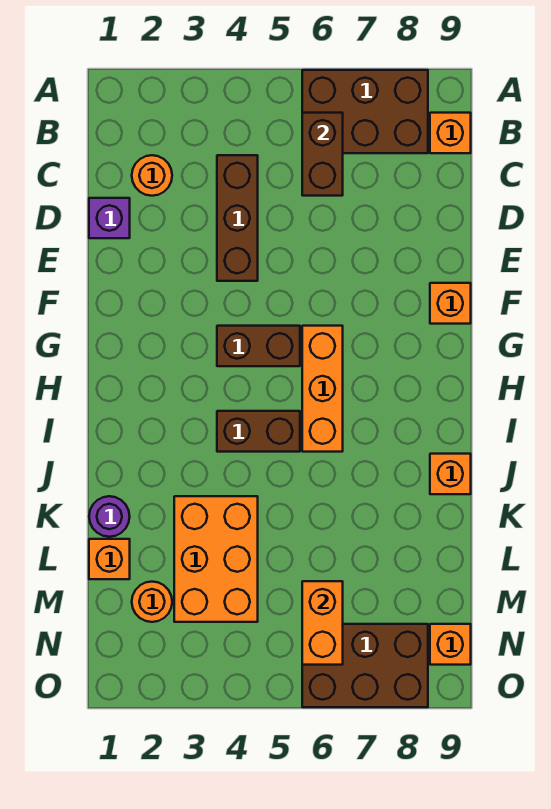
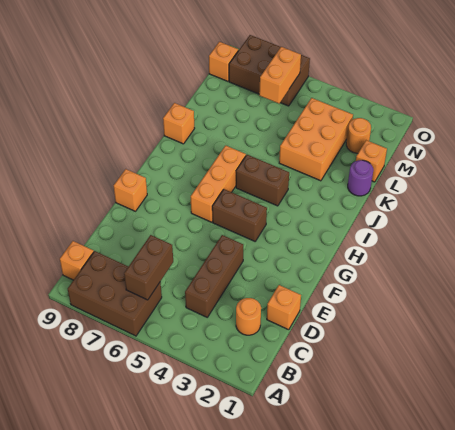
purple brick D1 level 1 -> orange brick D1 level 1

